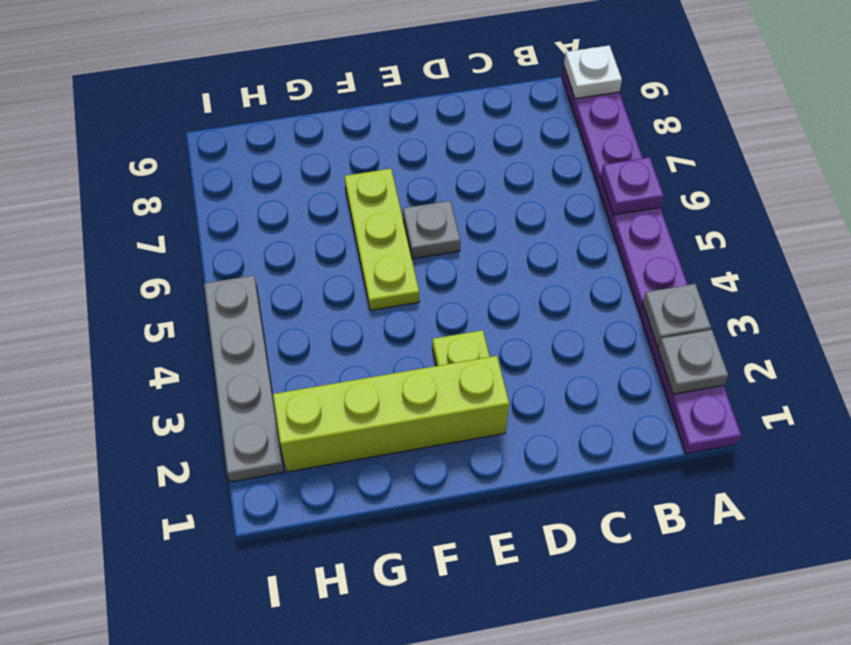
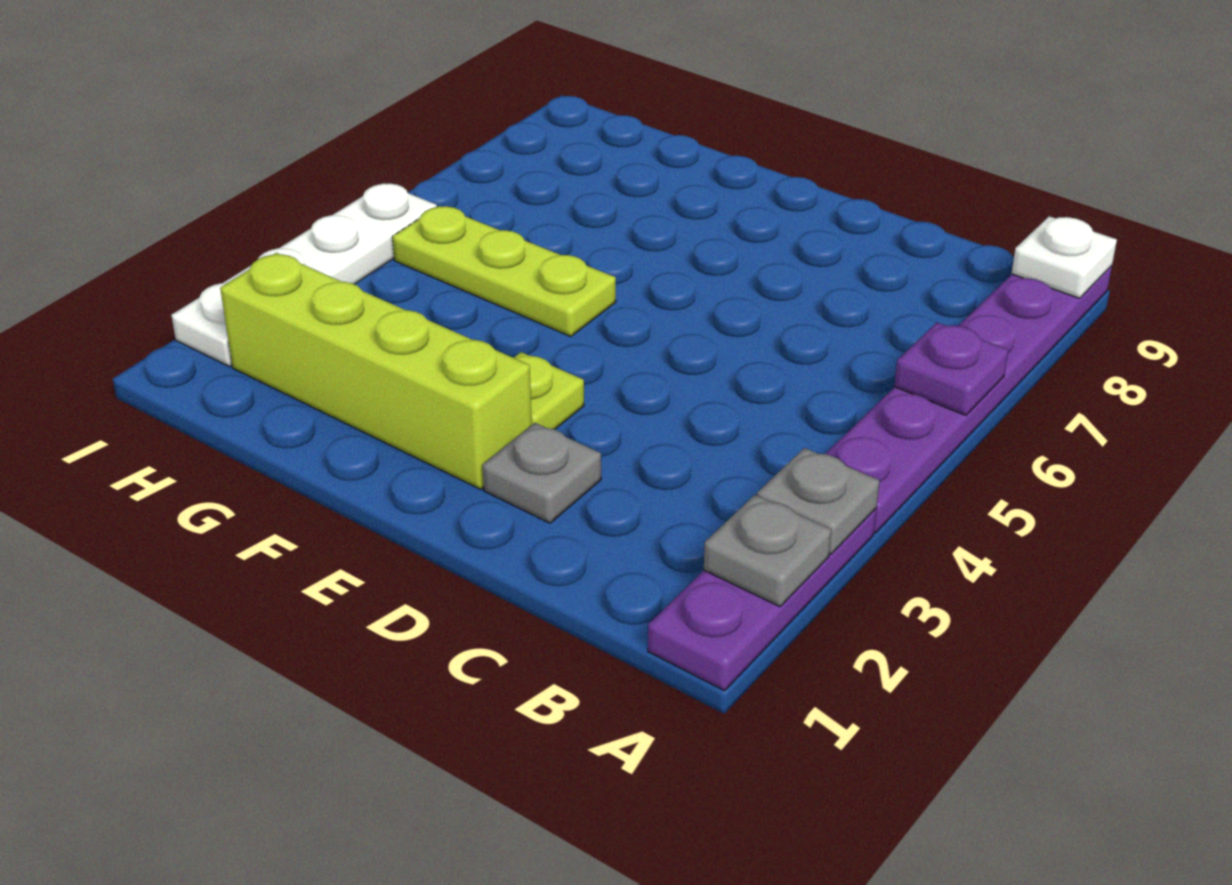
grey plate E6 level 1 -> grey plate D2 level 1
lime plate F5:F7 level 1 -> lime plate F5:H5 level 1
grey plate I2:I5 level 1 -> white plate I2:I5 level 1

